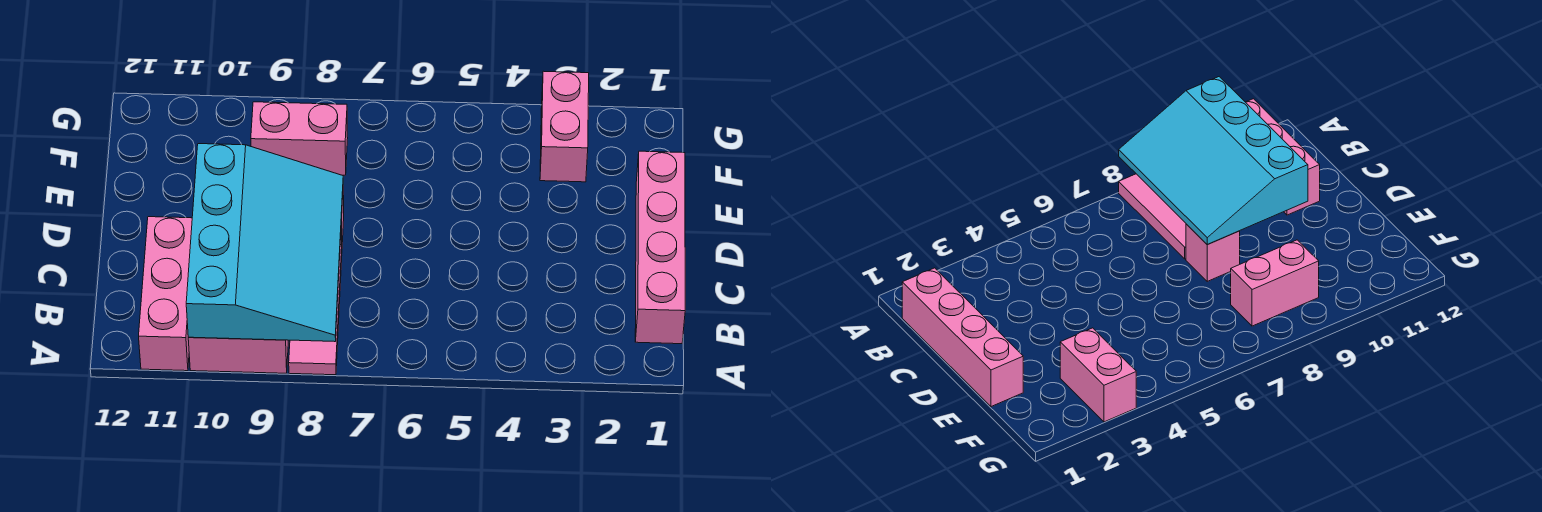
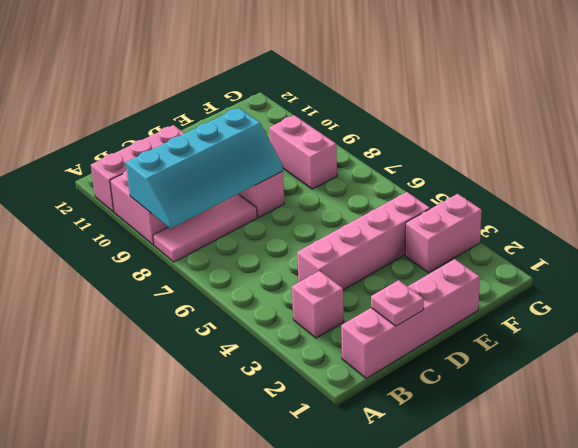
cyan slope A8:D10 level 2 top 10 -> cyan slope A8:D9 level 2 top 9
none -> pink brick B3 level 1
none -> pink plate C1 level 2
none -> pink brick C4:F4 level 1

